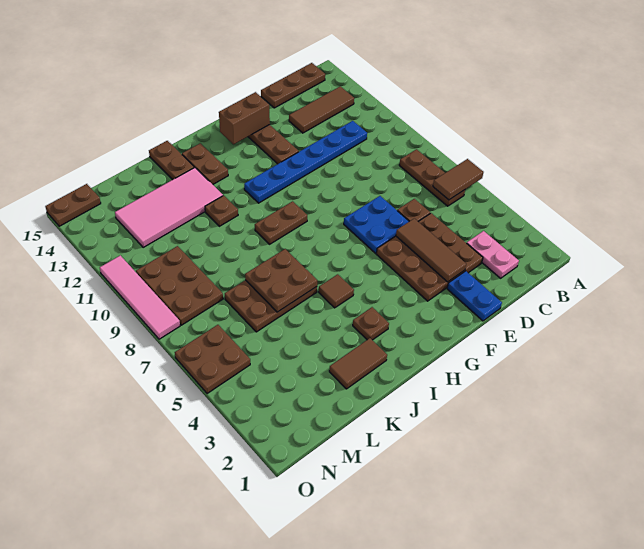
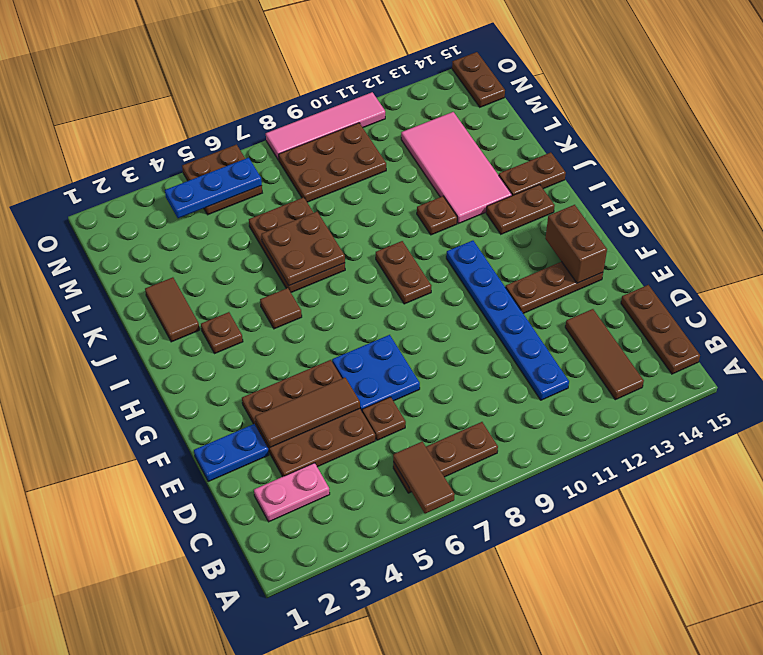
none -> blue plate N4:N6 level 2

